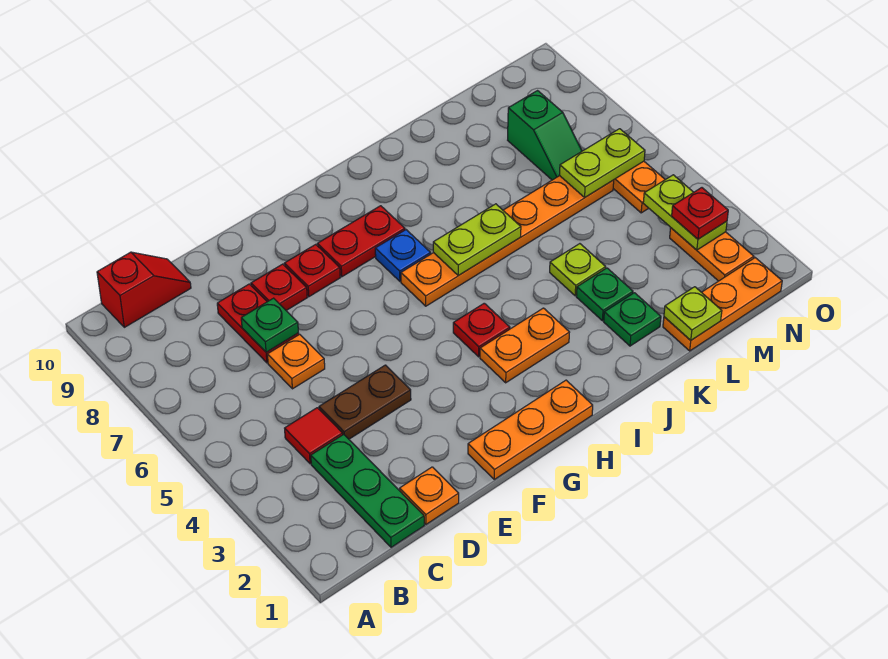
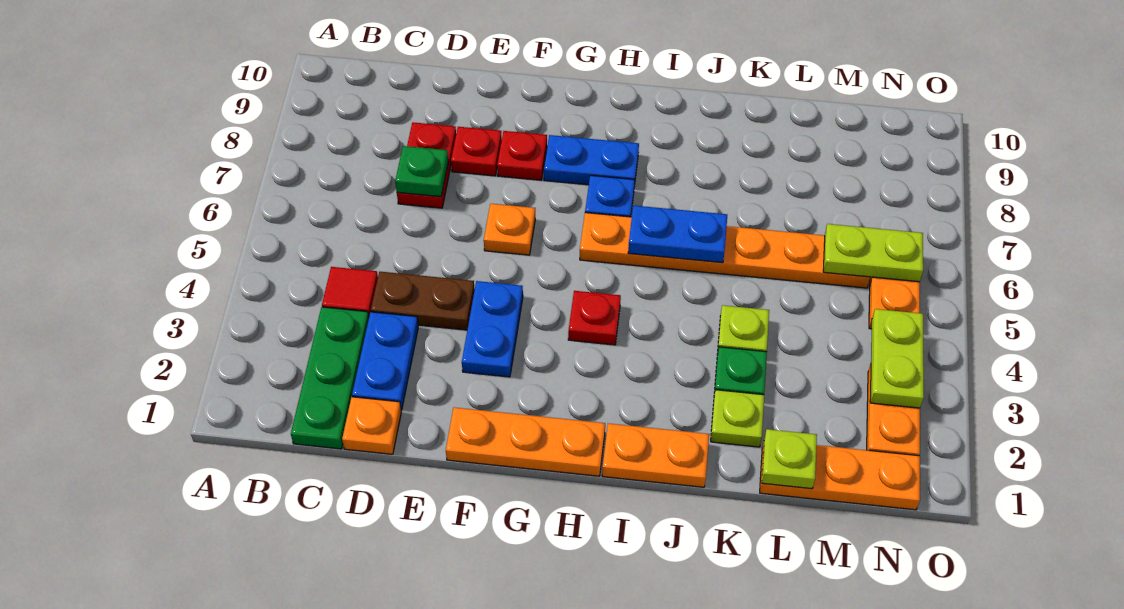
red slope B10:C10 level 1 top B -> none
none -> blue plate D2:D3 level 1
orange plate D6 level 1 -> orange plate F6 level 1
none -> blue plate F3:F4 level 1
red plate G8:H8 level 1 -> blue plate G8:H8 level 1
orange plate H3:I3 level 1 -> orange plate I1:J1 level 1
lime plate I6:J6 level 2 -> blue plate I6:J6 level 2
green plate K2 level 1 -> lime plate K2 level 1
green slope M7:M8 level 1 top 8 -> none
red plate N3 level 3 -> none

